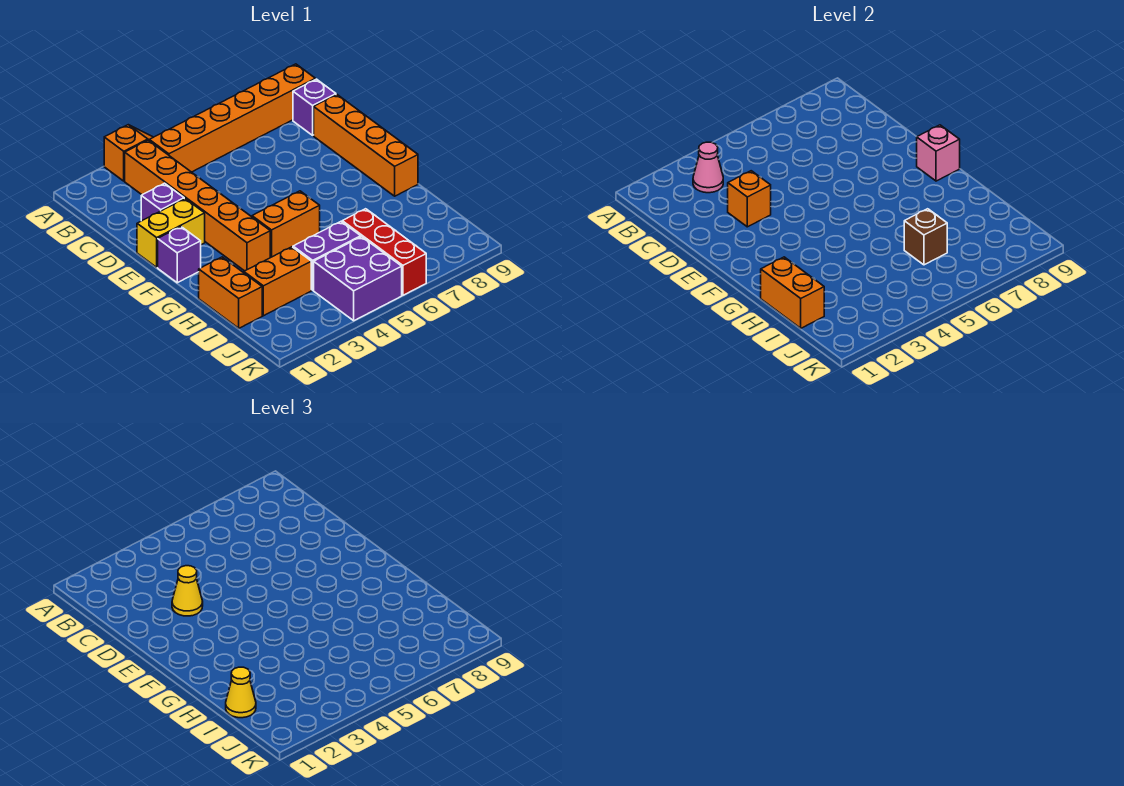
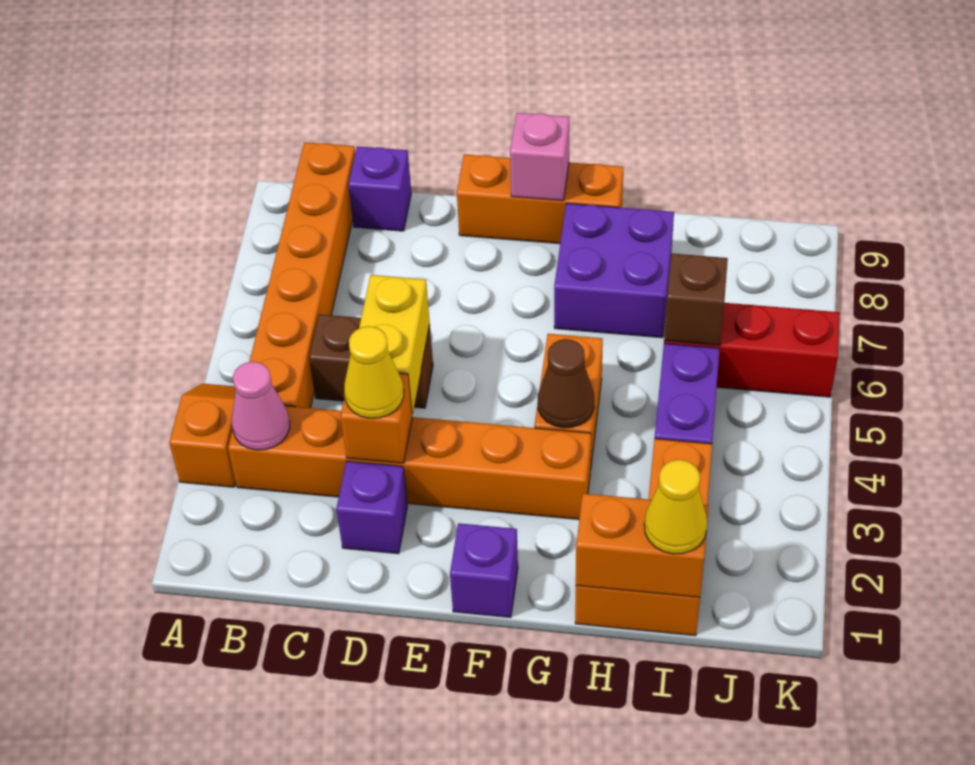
none -> brown brick C5:D5 level 1
orange brick D9:G9 level 1 -> orange brick E9:G9 level 1
yellow brick E1:E2 level 1 -> yellow brick D4:D5 level 2
none -> brown cone G4 level 2
purple brick J4:K5 level 1 -> purple brick G7:H8 level 1

